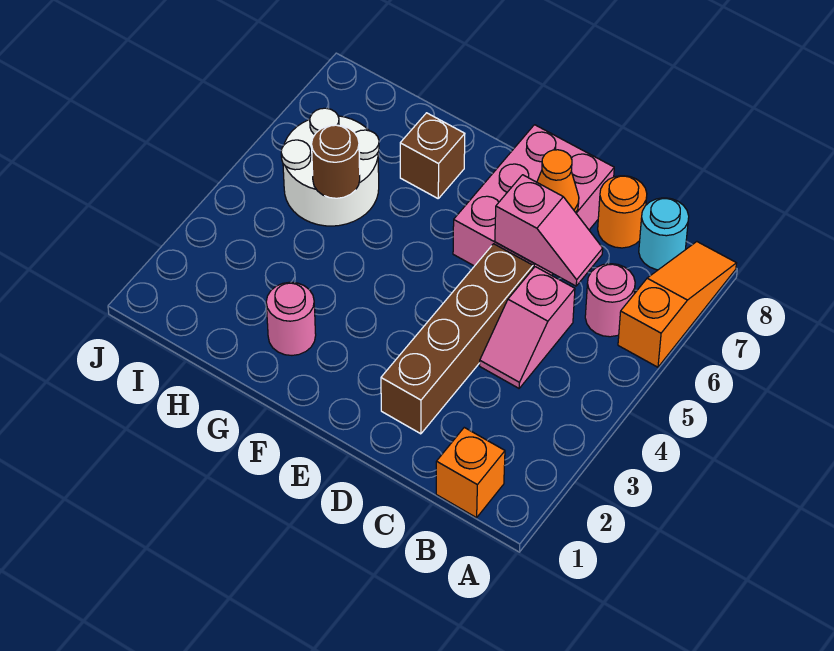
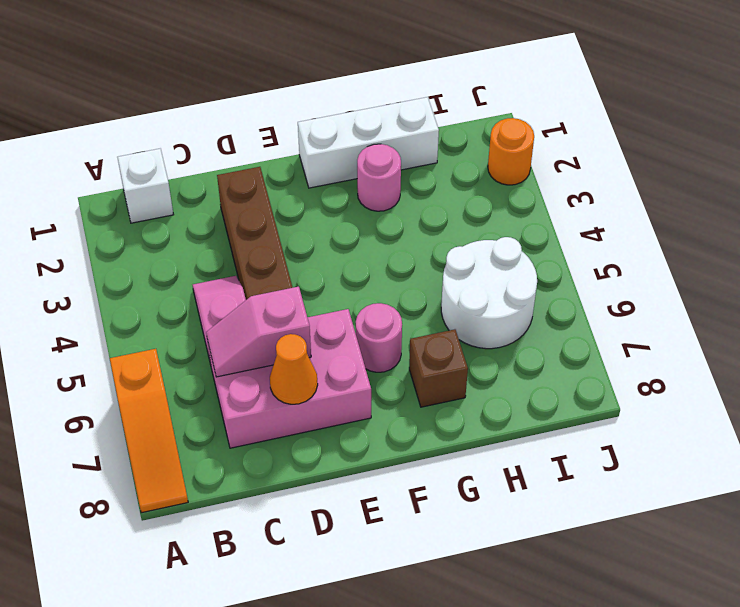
orange brick B1 level 1 -> white brick B1 level 1
pink round brick B6 level 1 -> pink round brick F6 level 1
cyan round brick B8 level 1 -> none
orange round brick C8 level 1 -> orange round brick J2 level 1
pink brick D6:E8 level 1 -> pink brick C6:E7 level 1
none -> white brick F1:H1 level 1
brown round brick H5 level 2 -> none

